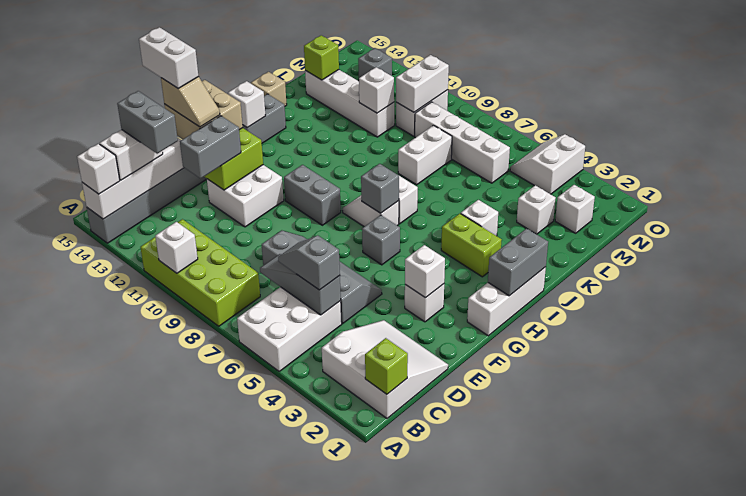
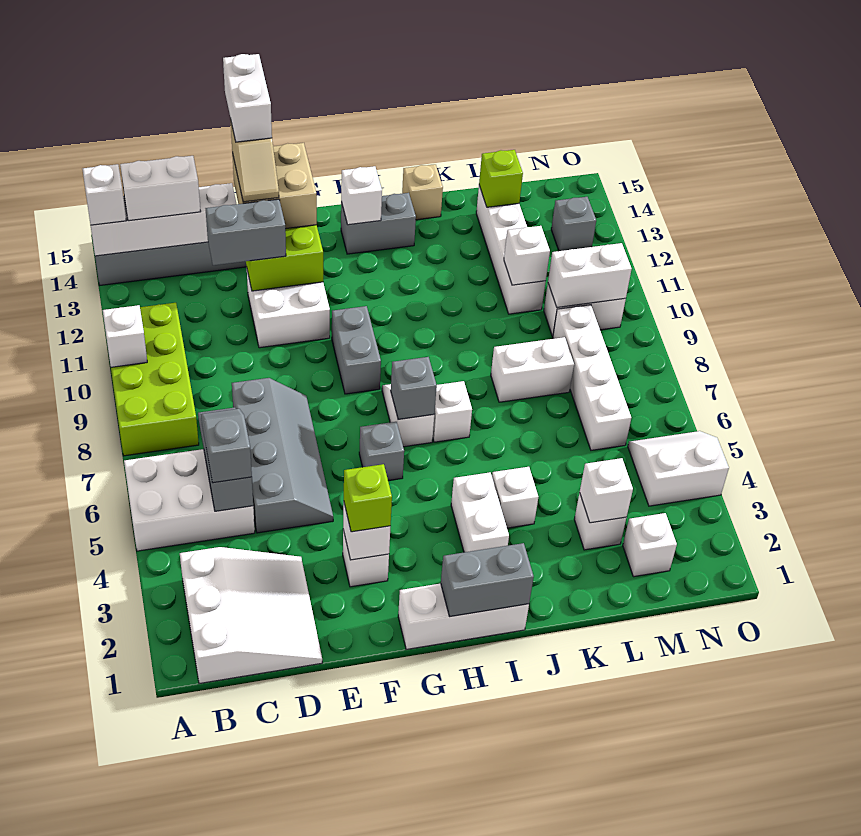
lime brick B1 level 2 -> lime brick F3 level 3
grey brick C13:C14 level 4 -> none
lime brick I3:I4 level 1 -> white brick I3:I4 level 1
none -> white brick L3 level 2

